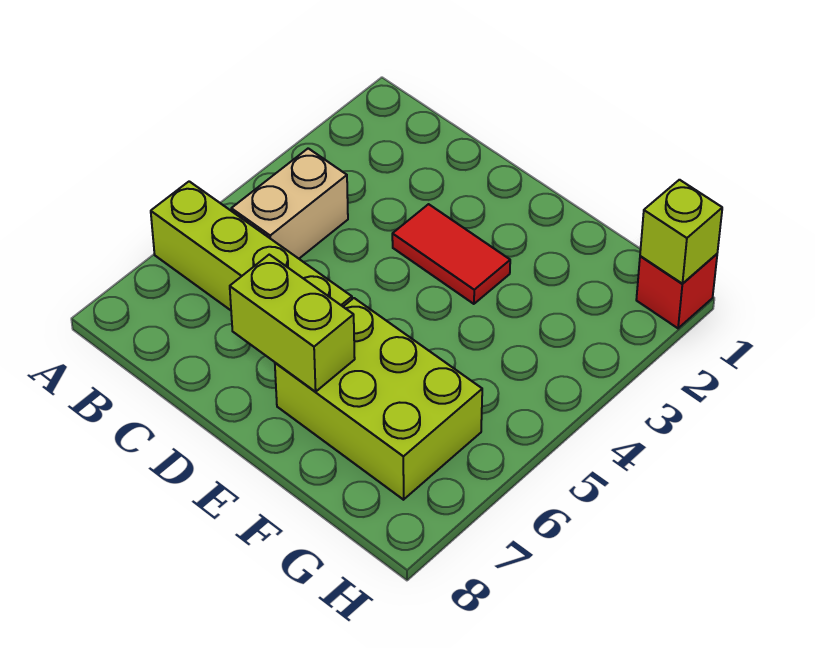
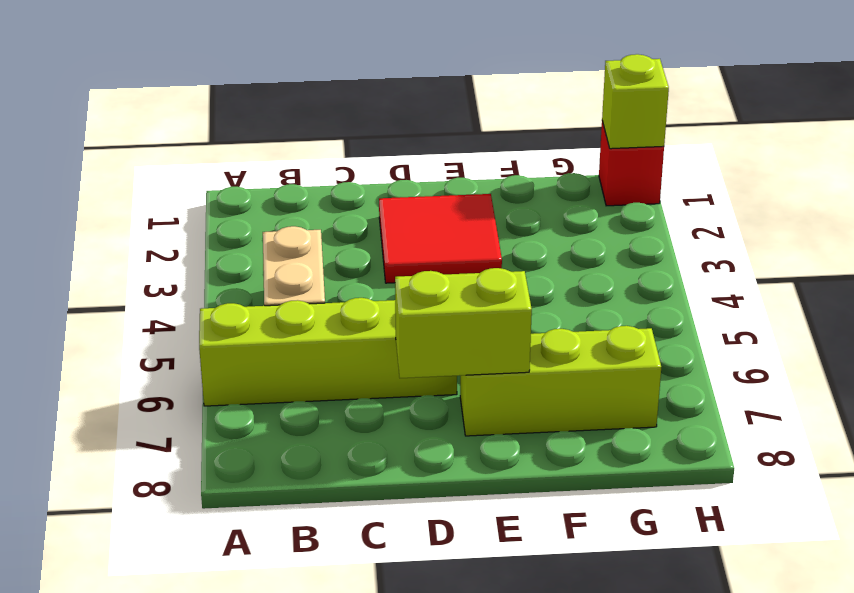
red tile D3:E3 level 1 -> red tile D2:E3 level 1
lime brick E6:G7 level 1 -> lime brick E7:G7 level 1

